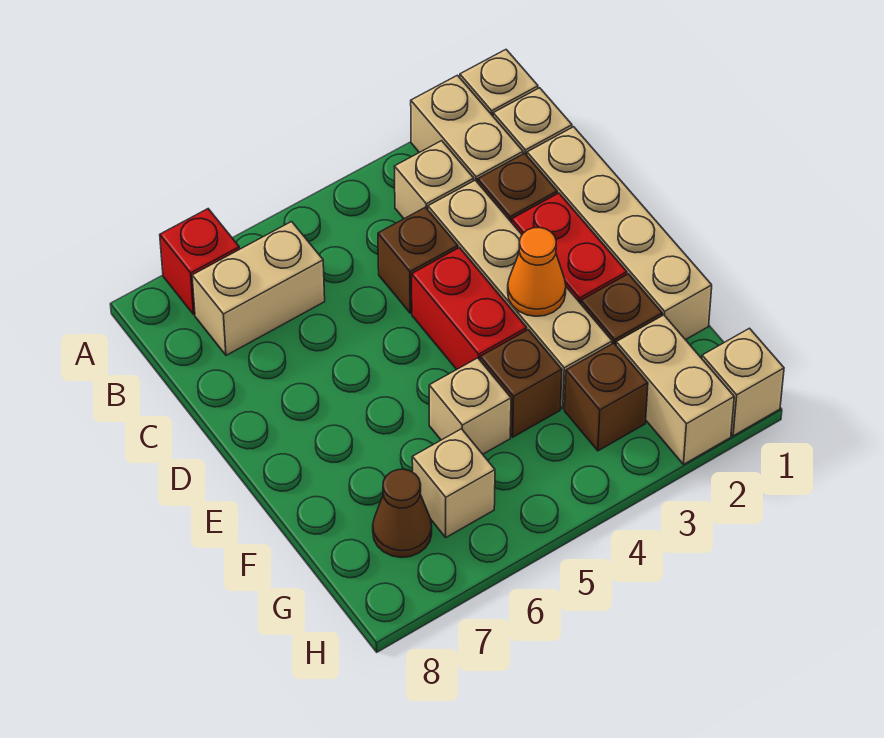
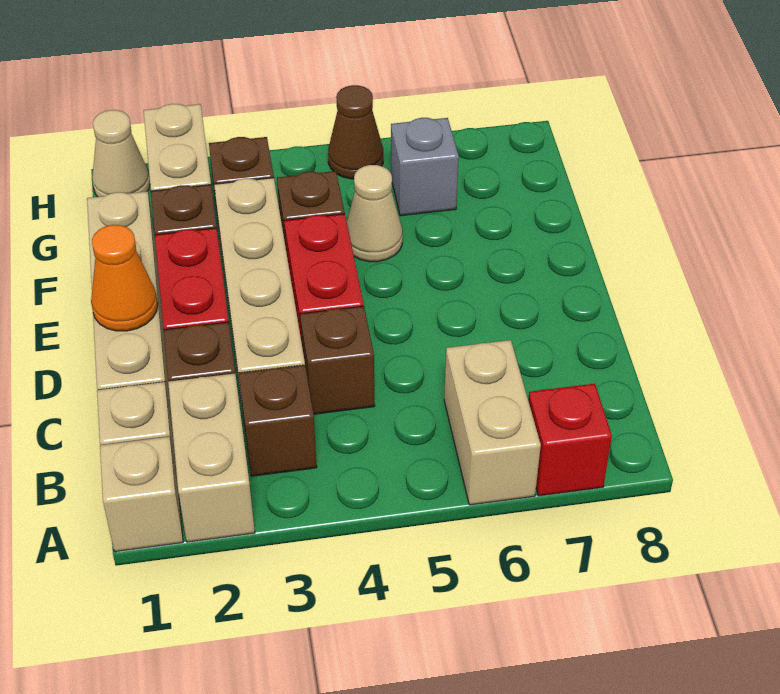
tan brick B3 level 1 -> brown brick B3 level 1
tan brick B6:B7 level 1 -> tan brick A6:B6 level 1
orange cone E3 level 2 -> orange cone D1 level 2
tan brick F5 level 1 -> tan cone F5 level 1
tan brick G6 level 1 -> grey brick G6 level 1
brown cone G7 level 1 -> brown cone H5 level 1
tan brick H1 level 1 -> tan cone H1 level 1

